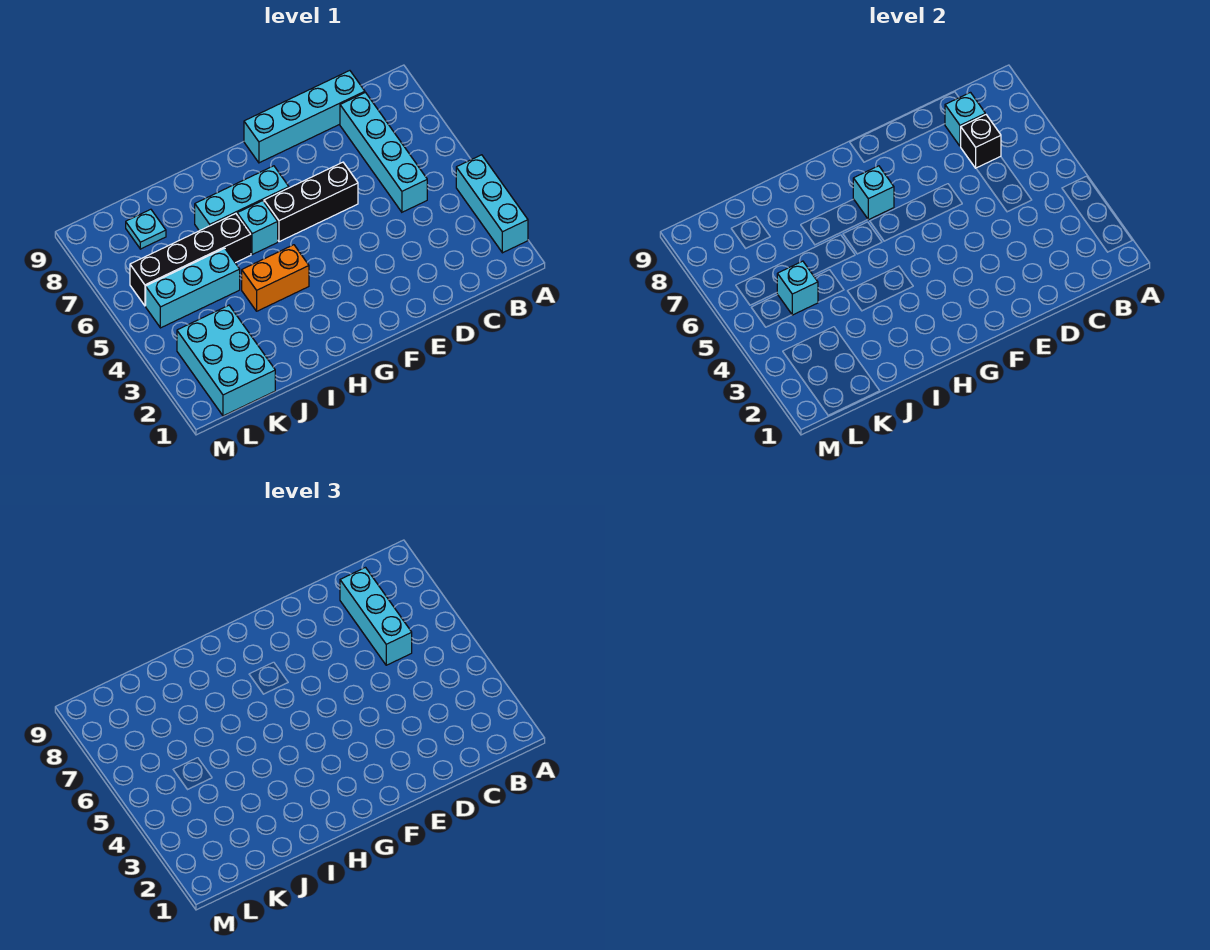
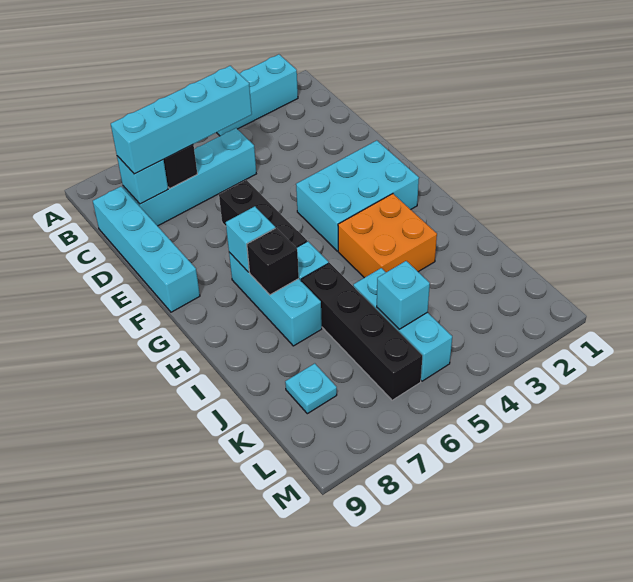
cyan brick C6:C8 level 3 -> cyan brick C5:C8 level 3
orange brick H4:I4 level 1 -> orange brick H3:I4 level 1
none -> black brick H7 level 2
cyan brick K1:L3 level 1 -> cyan brick F2:G4 level 1

